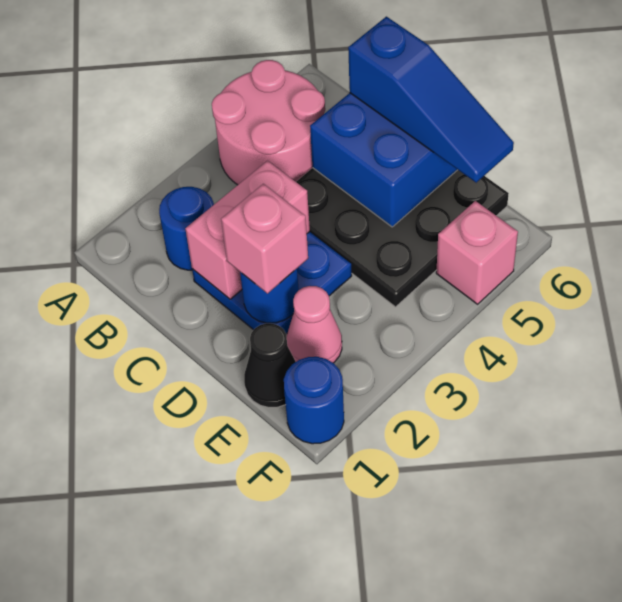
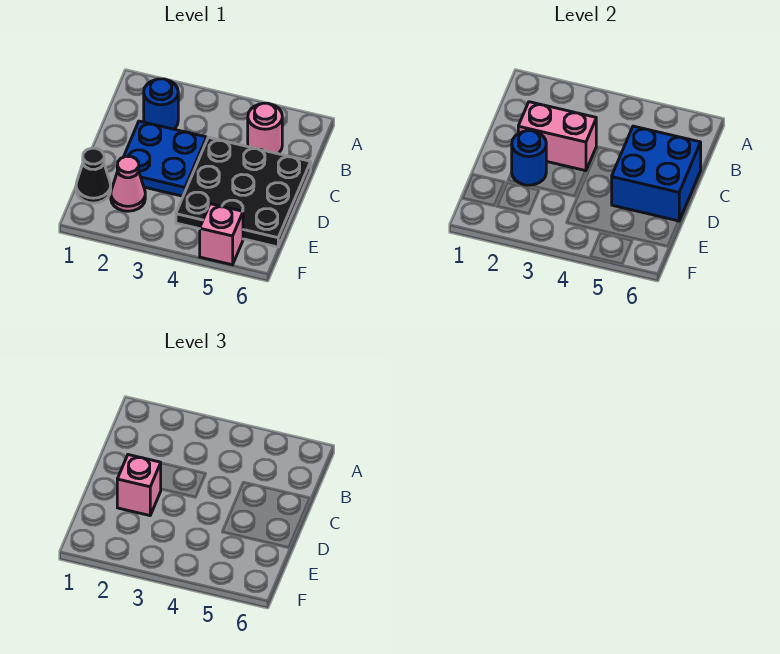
pink round brick A4:B5 level 1 -> pink round brick B5 level 1
blue slope C6:E6 level 3 top C -> none
blue round brick F1 level 1 -> none

